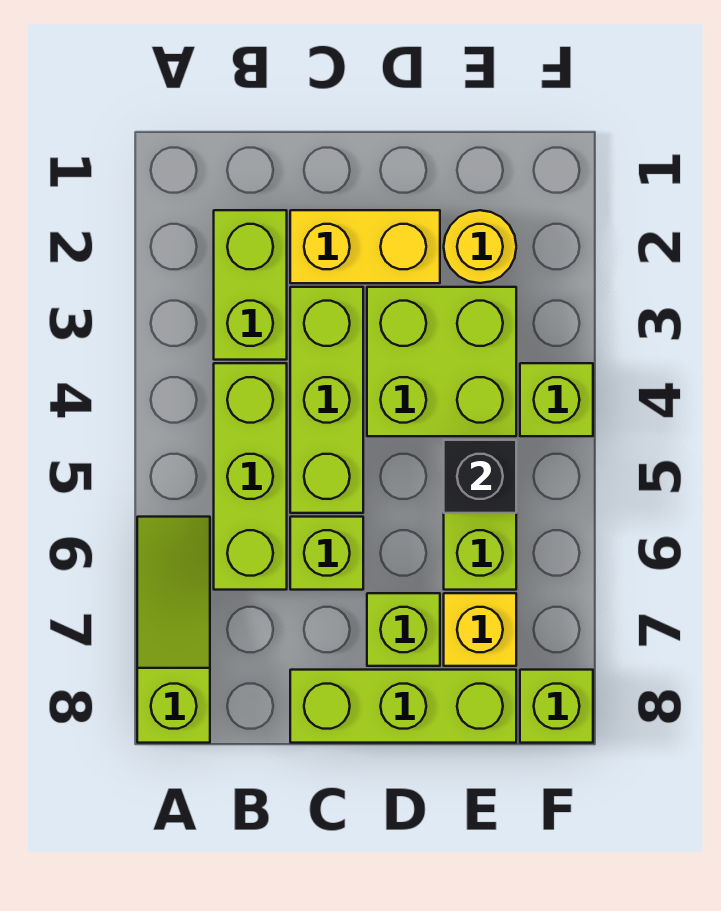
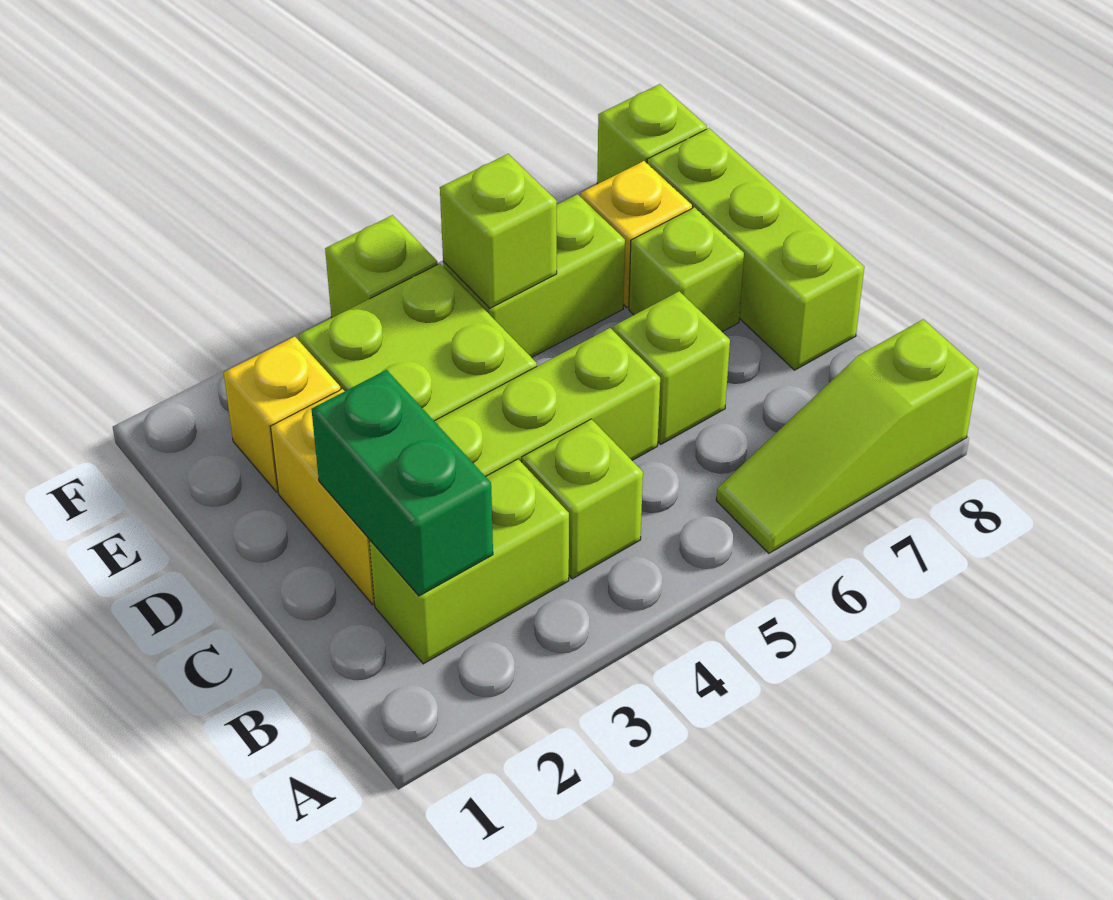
none -> green brick B2:C2 level 2
lime brick B4:B6 level 1 -> lime brick B4 level 1
yellow round brick E2 level 1 -> yellow brick E2 level 1
black brick E5 level 2 -> lime brick E5 level 2

